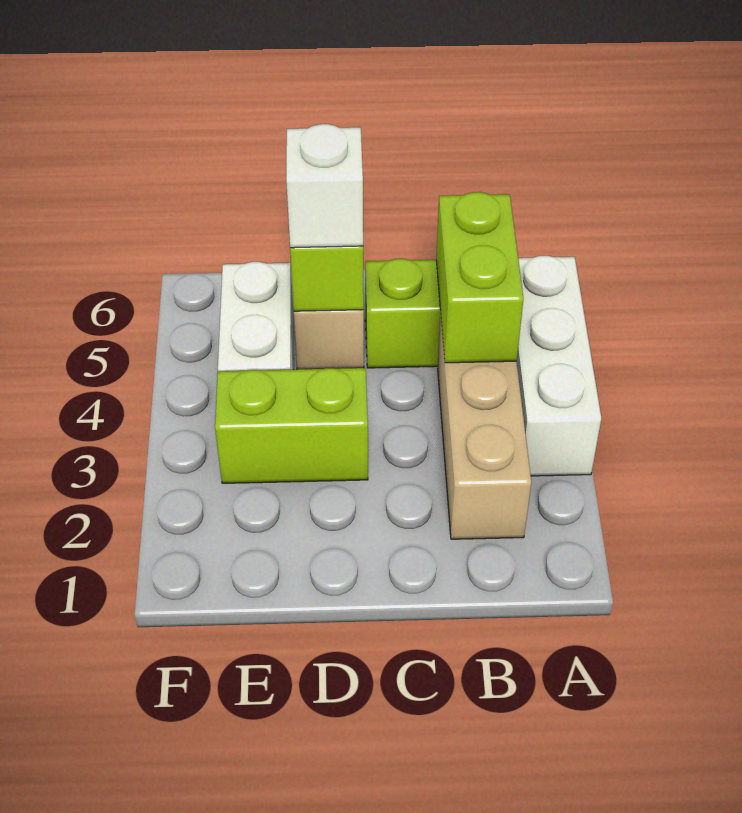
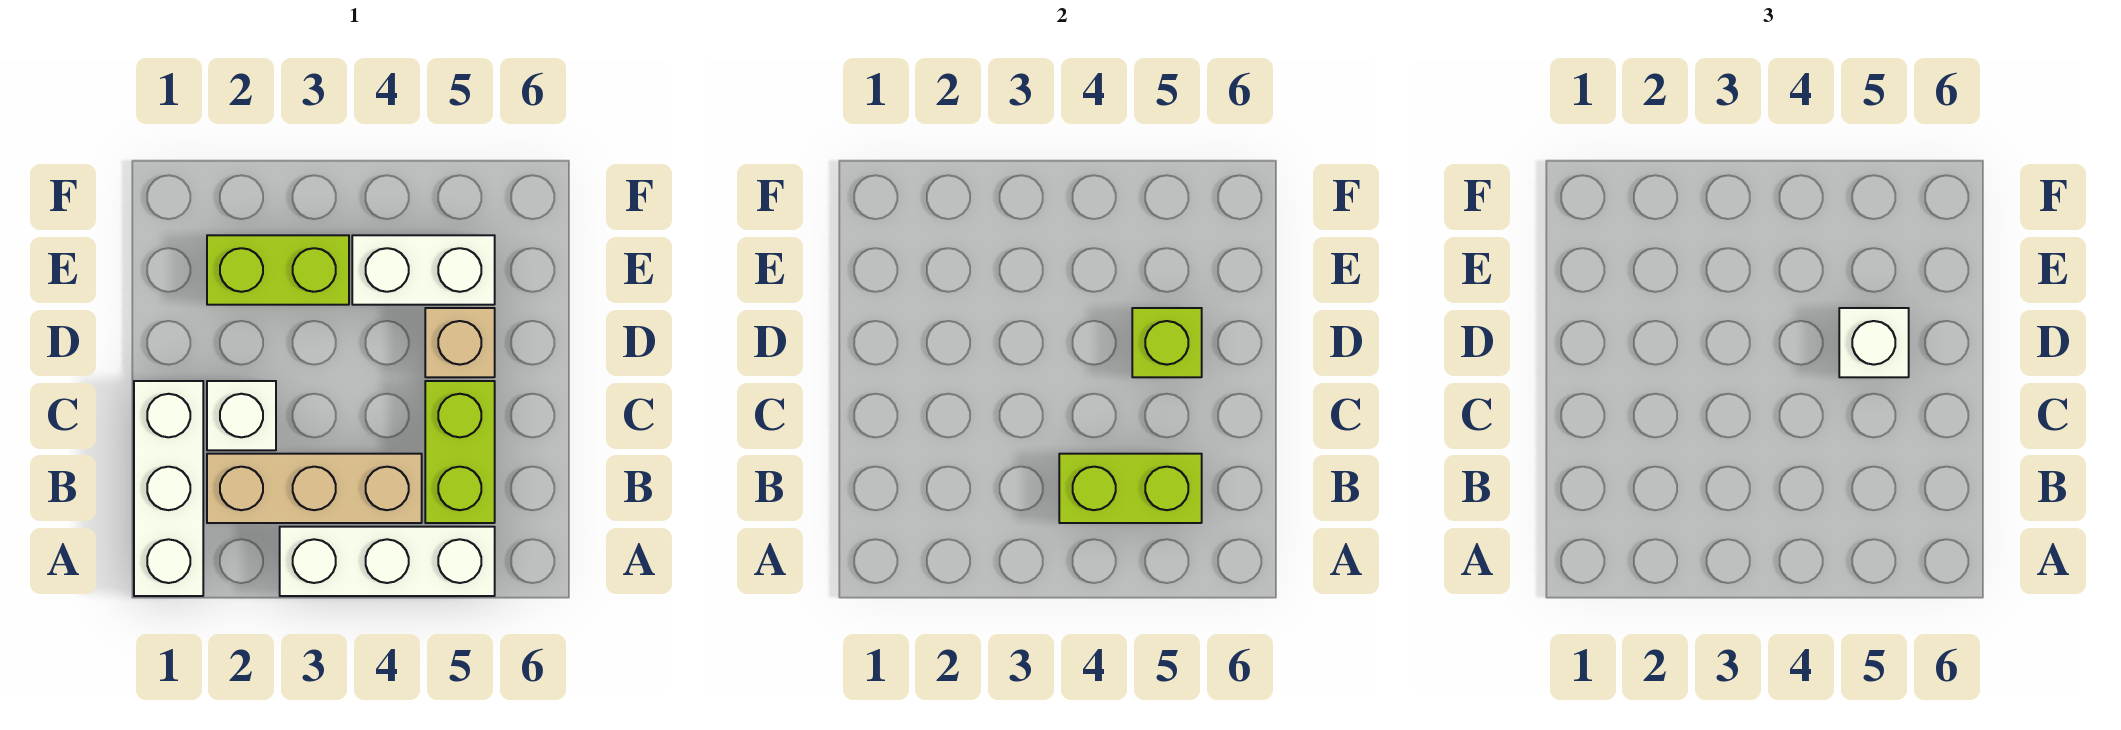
none -> white brick A1:C1 level 1
none -> white brick C2 level 1
lime brick D3:E3 level 1 -> lime brick E2:E3 level 1

